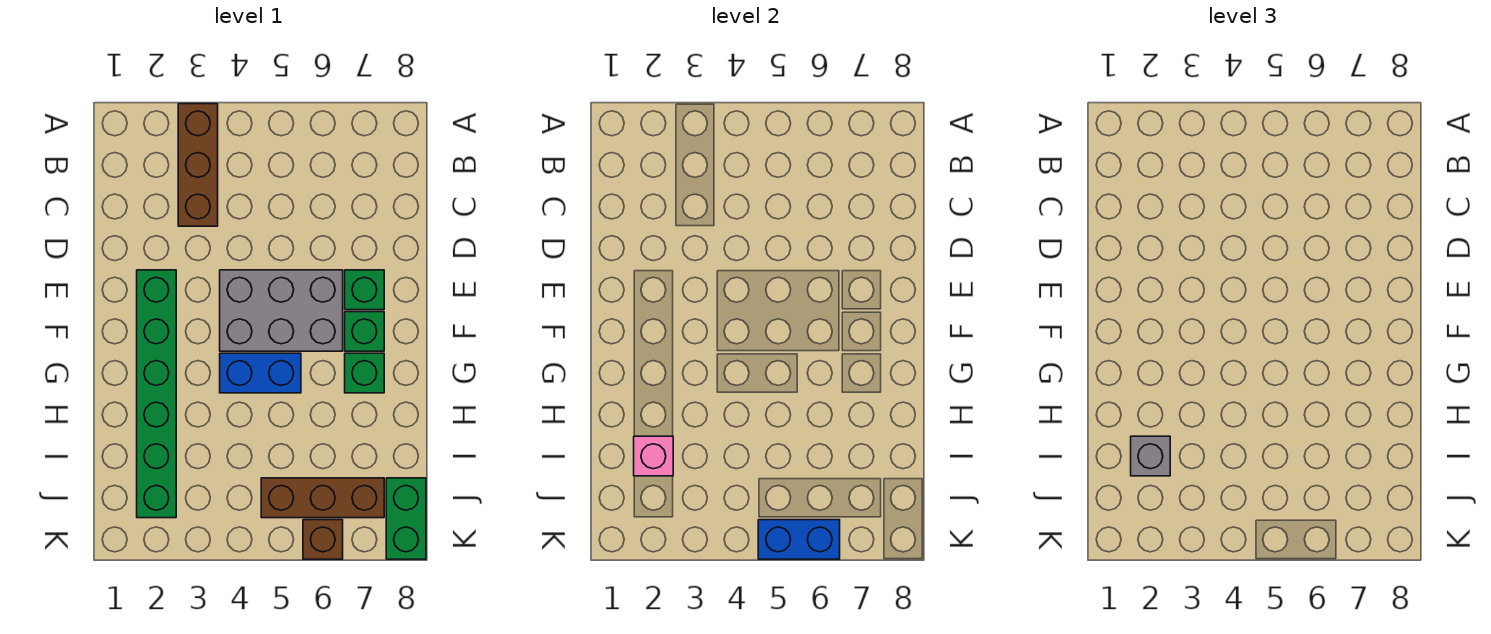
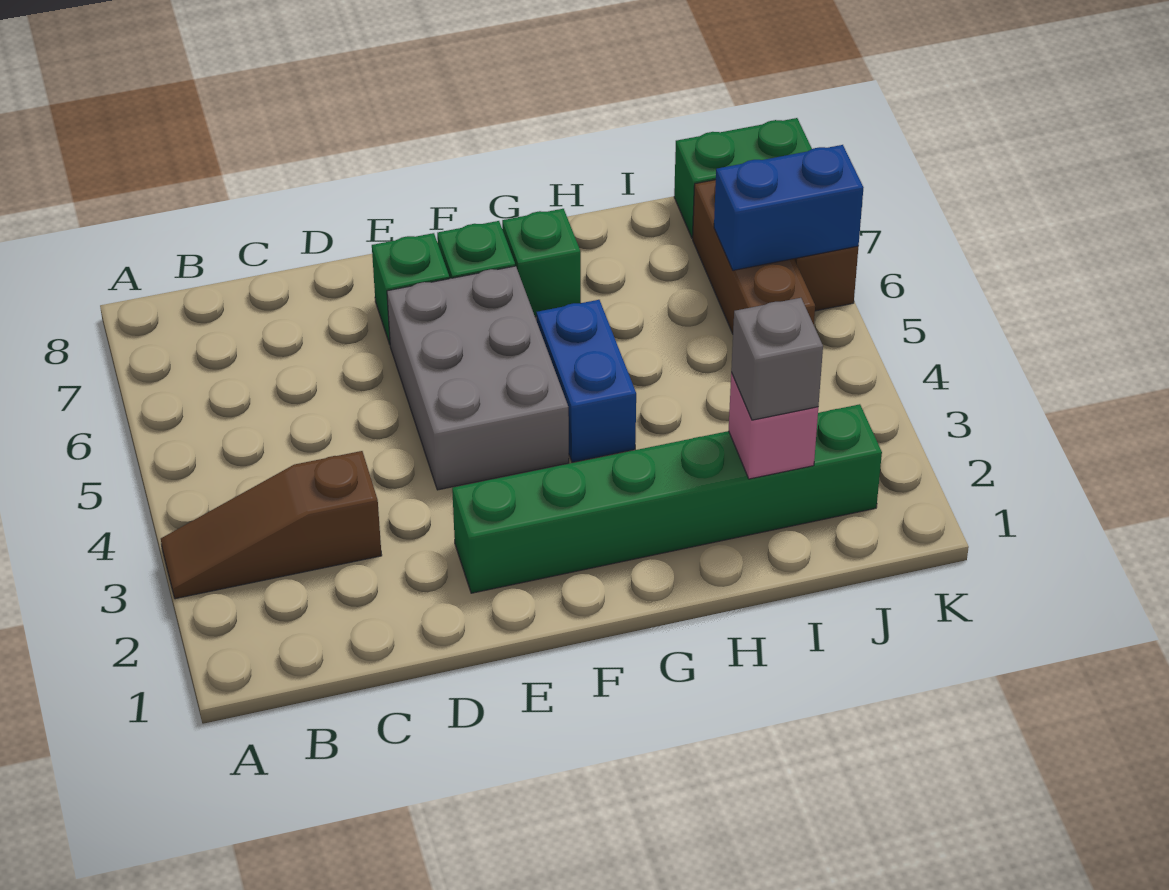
brown brick A3:C3 level 1 -> brown slope A3:C3 level 1 top C
blue brick K5:K6 level 2 -> blue brick J6:K6 level 2

